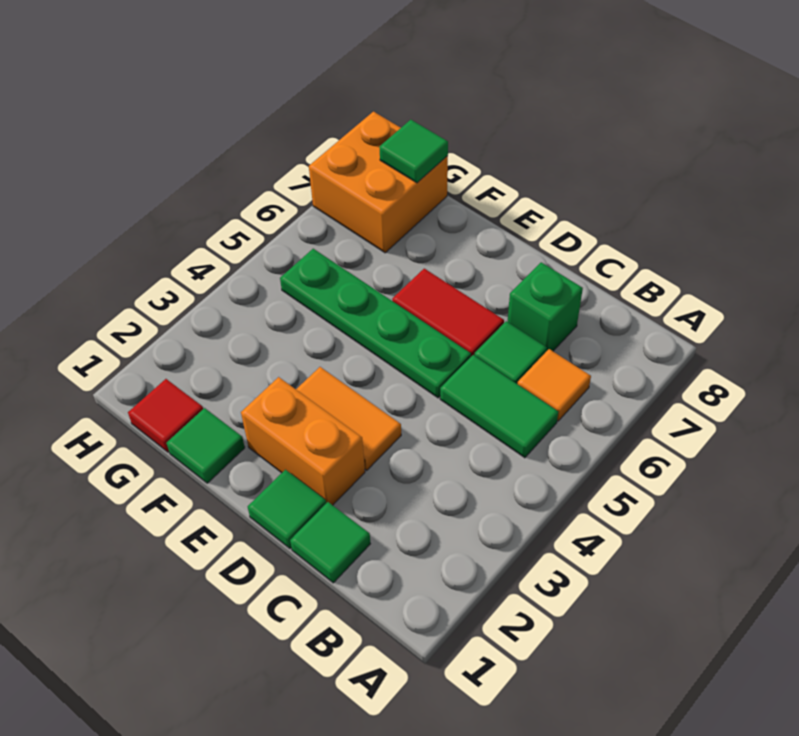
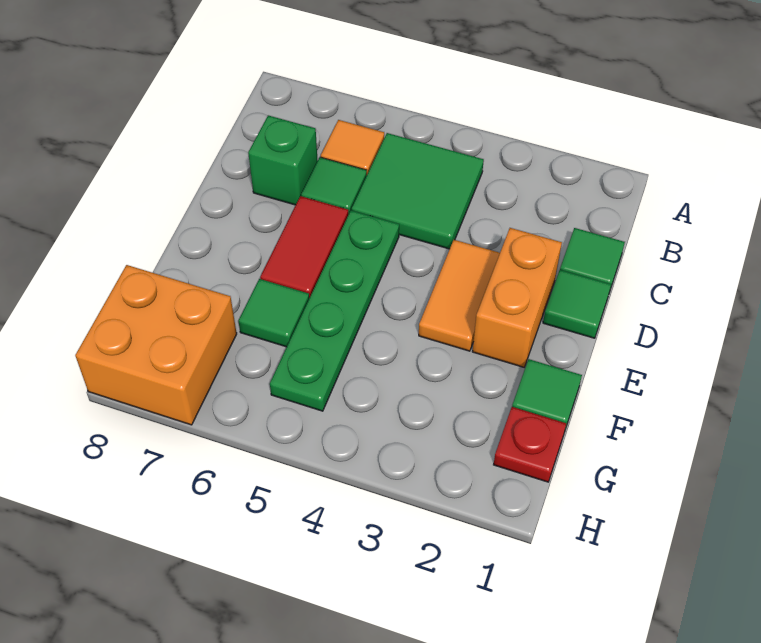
green tile B5:C5 level 1 -> green tile B4:C5 level 1
red tile G1 level 1 -> red plate G1 level 1
green tile G8 level 2 -> green tile F6 level 1

